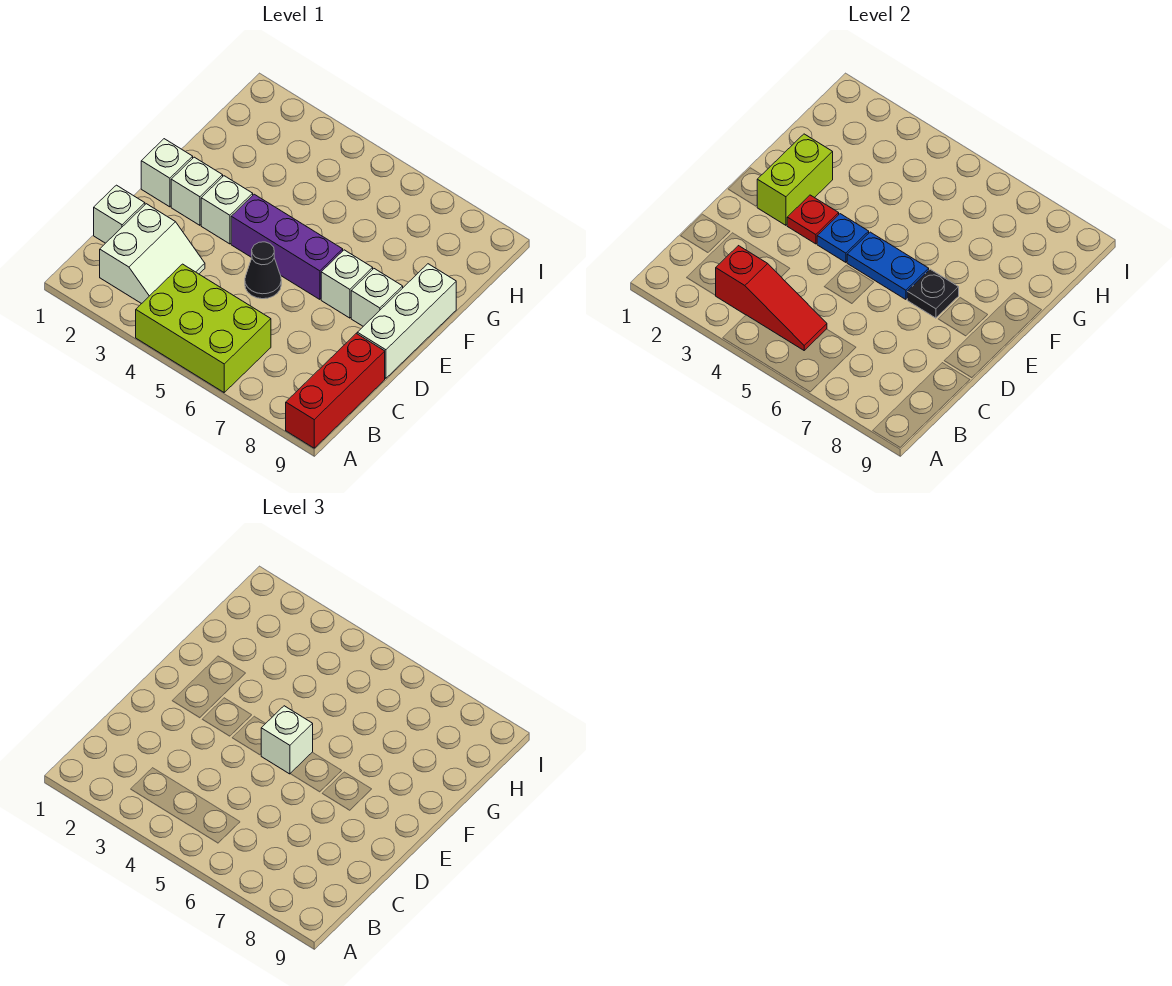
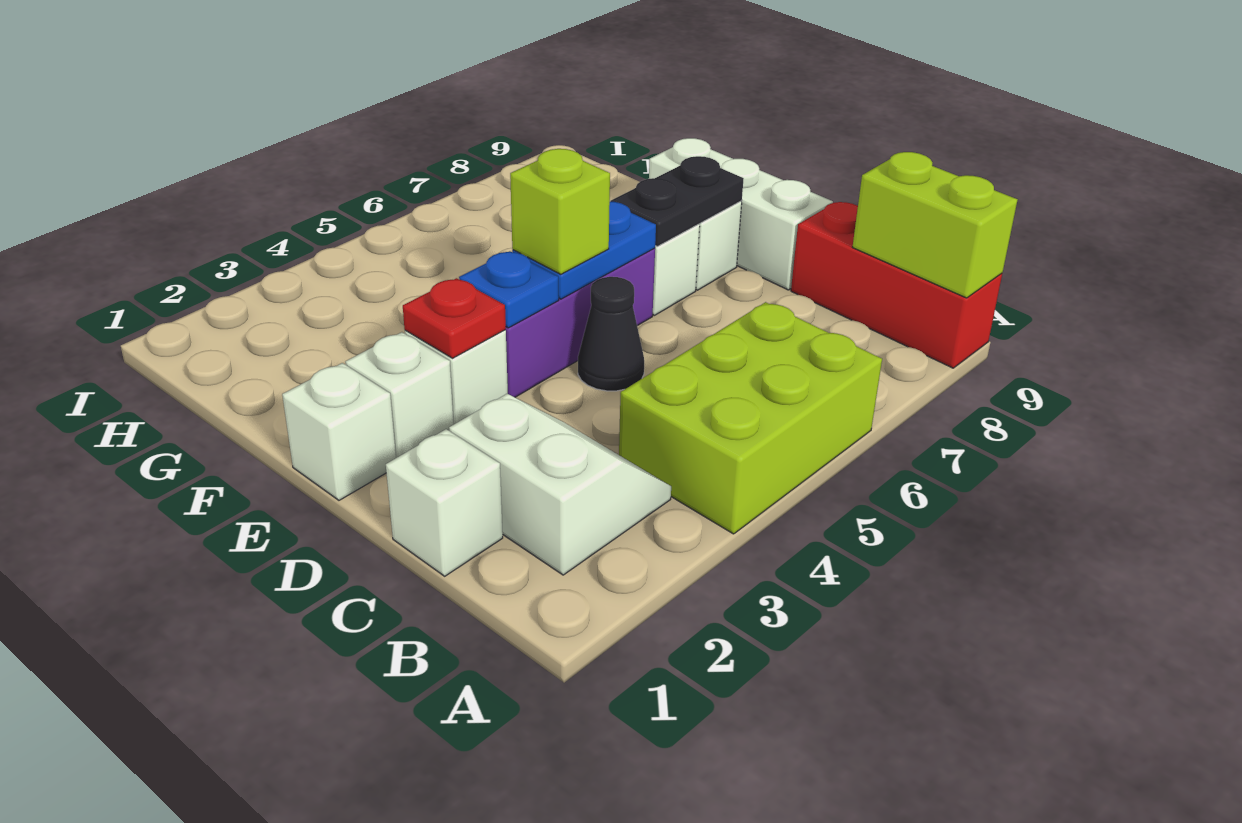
red slope B3:B5 level 2 top 3 -> none
lime brick E2:F2 level 2 -> lime brick A9:B9 level 2
white brick E5 level 3 -> lime brick E5 level 3
black plate E7 level 2 -> black plate E7:E8 level 2

